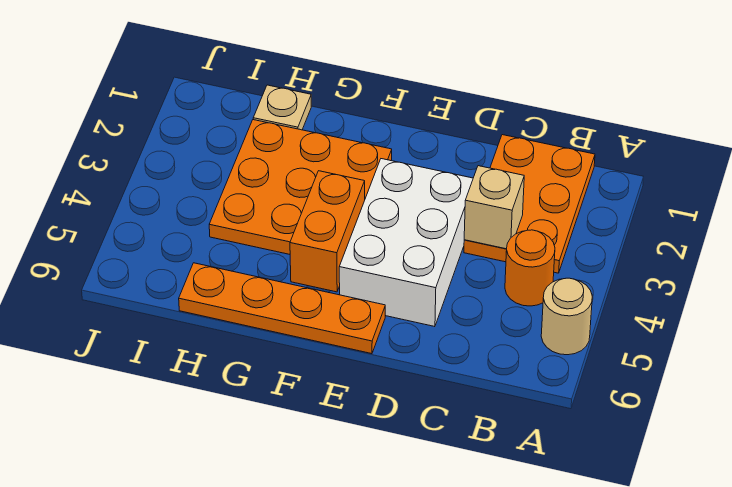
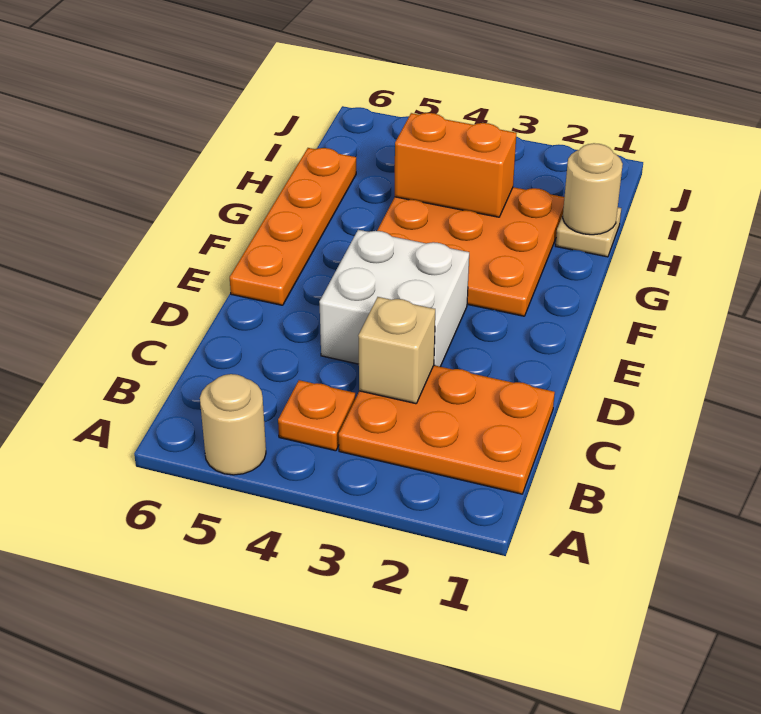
orange round brick B4 level 1 -> orange plate B4 level 1
white brick D3:E5 level 1 -> white brick D3:E4 level 1
orange brick F4:F5 level 2 -> orange brick H3:H4 level 2
none -> tan round brick H1 level 2

